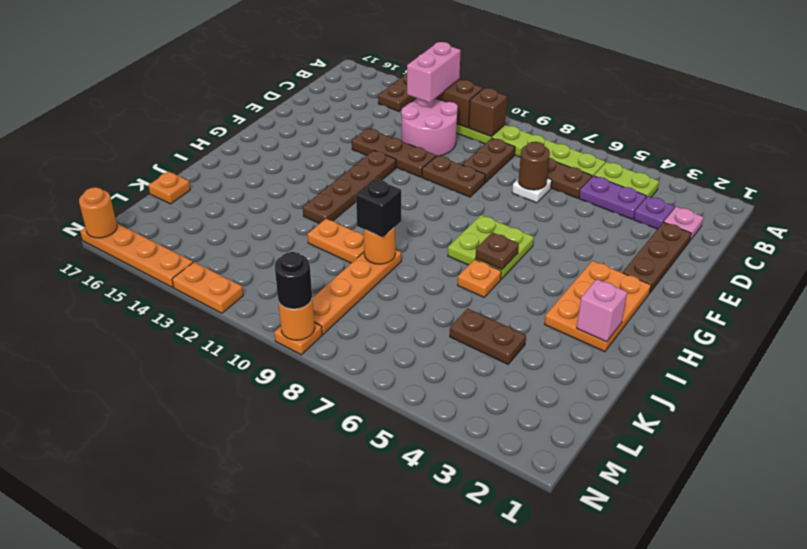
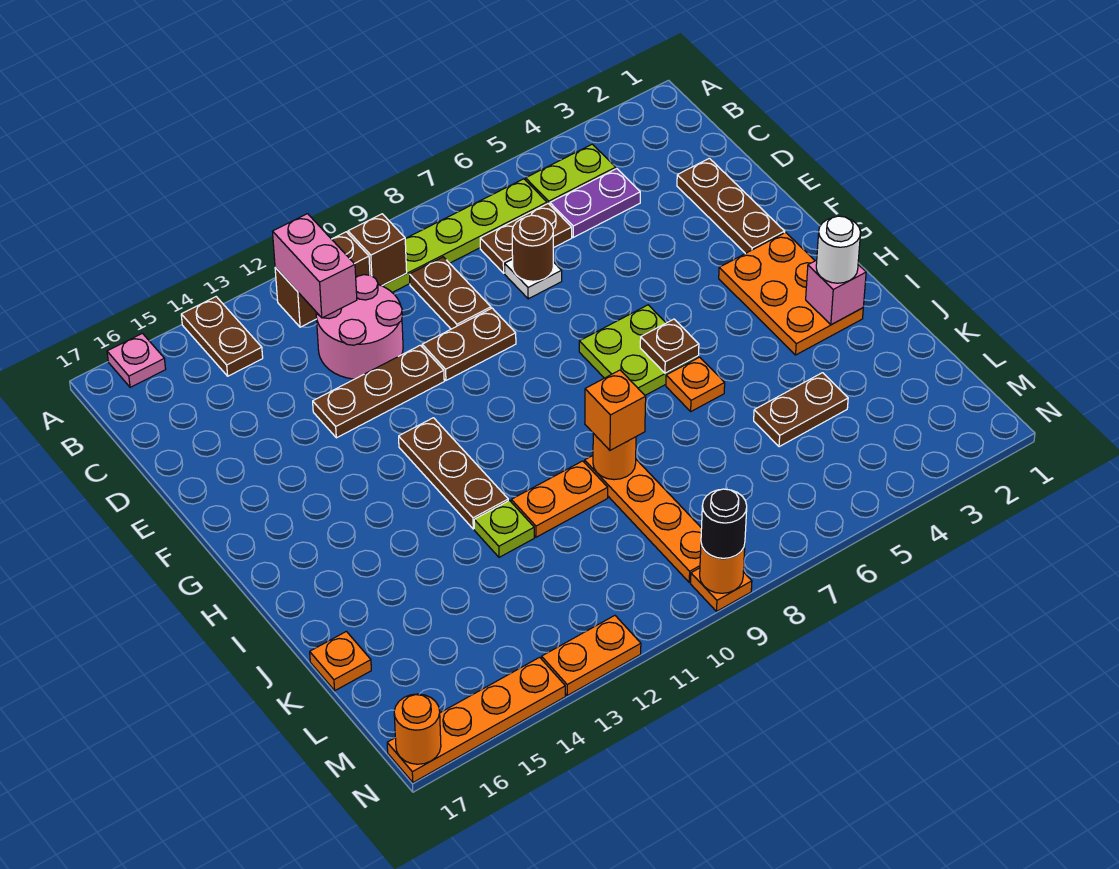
pink plate C2 level 1 -> pink plate A16 level 1
purple plate C3 level 1 -> none
brown plate F12:I12 level 1 -> brown plate G12:I12 level 1
none -> white round brick I2 level 3
black brick J9 level 3 -> orange brick J9 level 3
none -> lime plate J12 level 1

